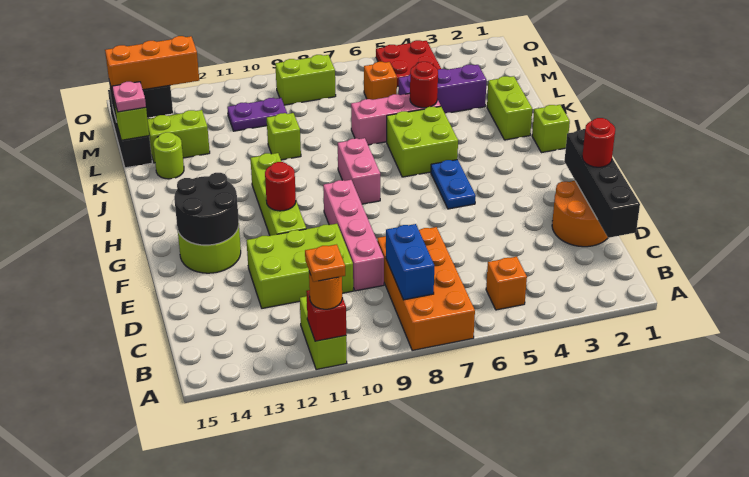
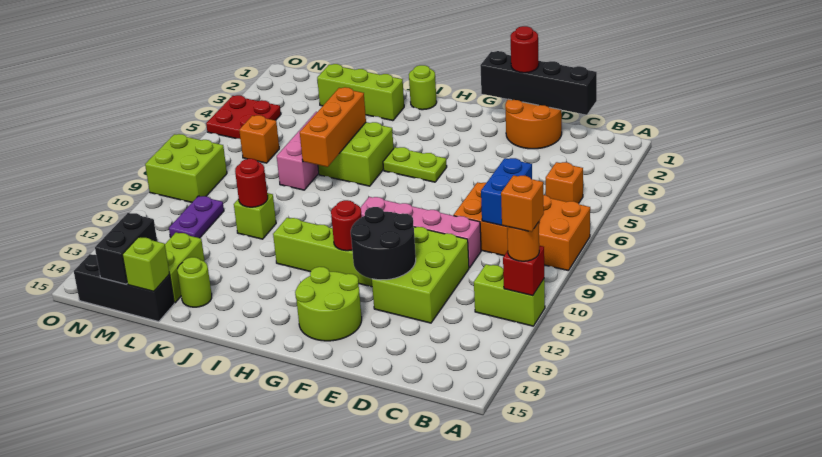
orange plate A11 level 4 -> orange brick A11 level 4
blue brick B8:C8 level 2 -> blue brick C7:C8 level 2
black round brick F13:G14 level 2 -> black round brick E11:F12 level 2
blue plate G5:H5 level 1 -> lime plate G5:H5 level 1
pink brick H8:I8 level 1 -> none
lime brick I1 level 1 -> lime round brick I1 level 1
lime brick J2:K2 level 1 -> lime brick J2:L2 level 1
red round brick K5 level 2 -> red round brick K10 level 2
purple brick L3:L5 level 1 -> none
pink plate L15 level 3 -> none
orange brick M13:M15 level 3 -> orange brick J5:J7 level 2
lime brick N8:N9 level 1 -> lime brick N8:O9 level 1

